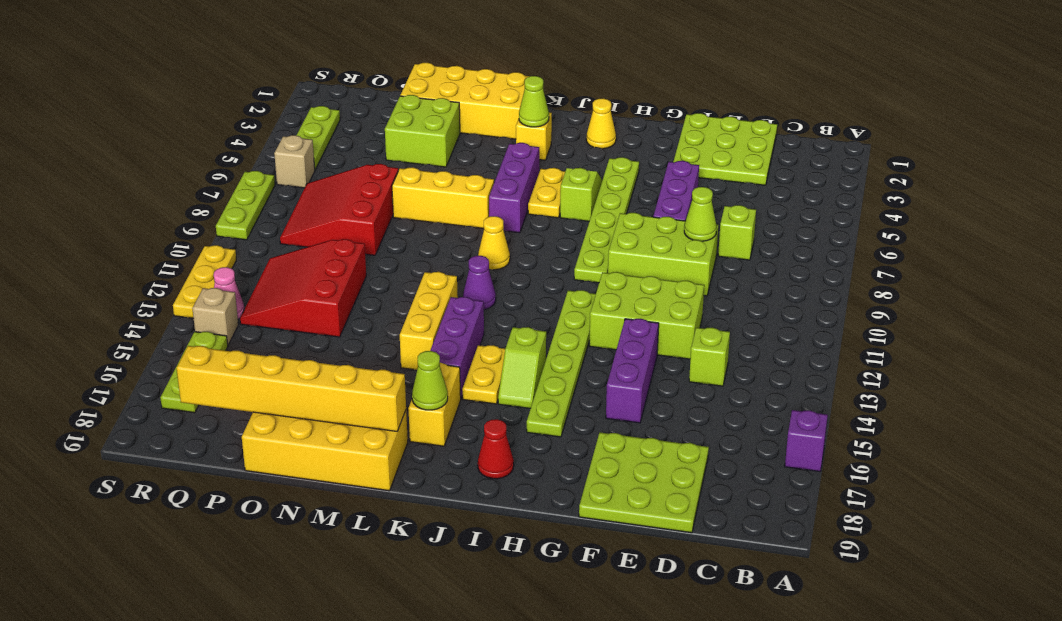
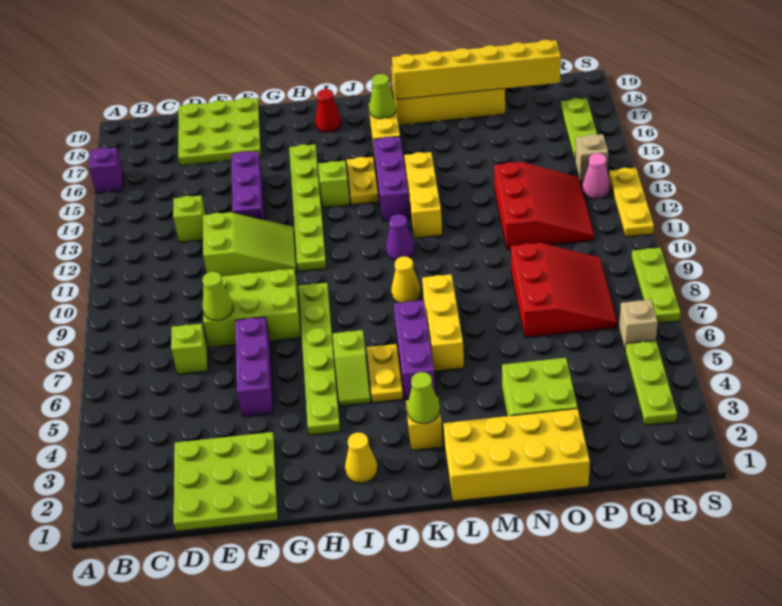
lime brick E11:G12 level 1 -> lime slope E11:G12 level 1 top E
yellow brick L7:N7 level 1 -> yellow brick L6:L8 level 1

